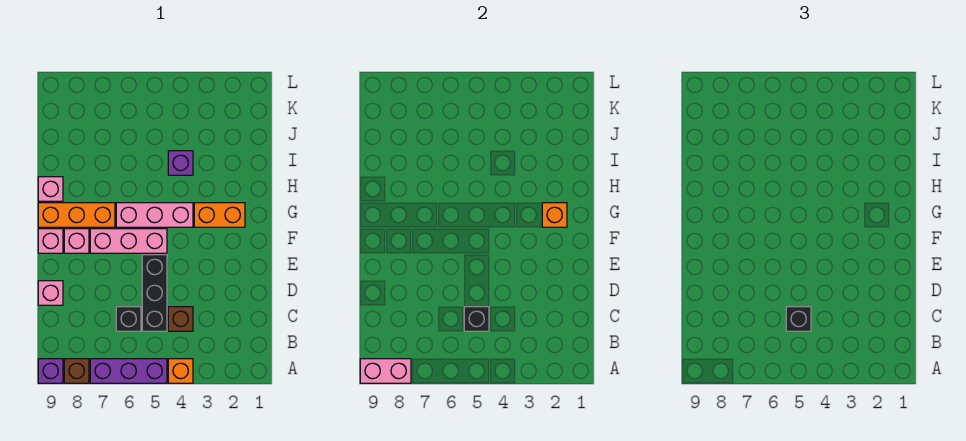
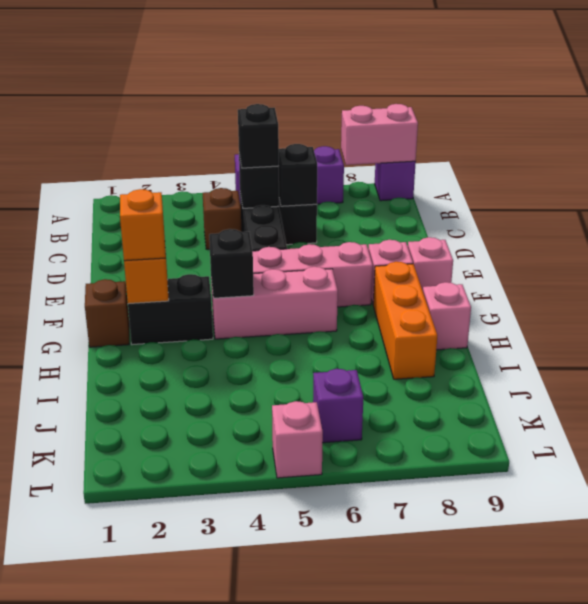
orange brick A4 level 1 -> orange brick G2 level 3
brown brick A8 level 1 -> brown brick G1 level 1
none -> black brick C6 level 2
pink brick D9 level 1 -> pink brick L5 level 1
orange brick G2:G3 level 1 -> black brick G2:G3 level 1
none -> black brick G4 level 2
orange brick G7:G9 level 1 -> orange brick G8:I8 level 1
purple brick I4 level 1 -> purple brick K6 level 1

